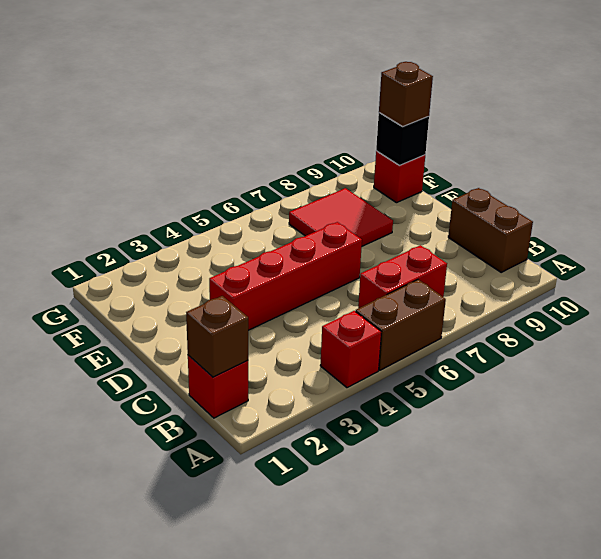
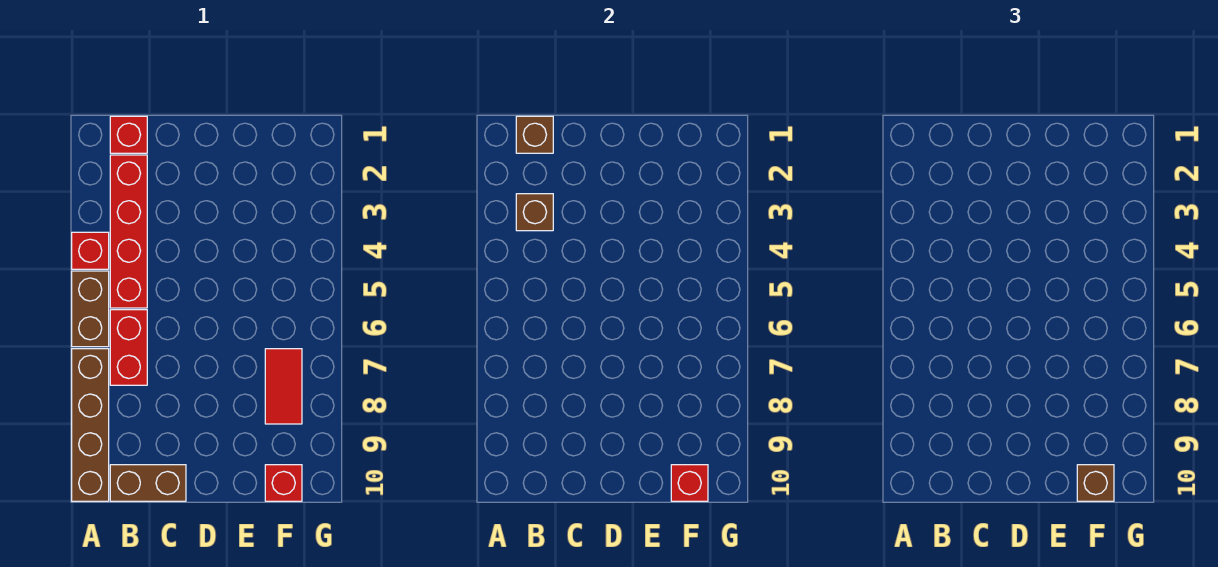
none -> brown brick A7:A10 level 1
none -> brown brick B3 level 2
red brick D3:D6 level 1 -> red brick B2:B5 level 1
red tile E7:F8 level 1 -> red tile F7:F8 level 1
black brick F10 level 2 -> red brick F10 level 2

